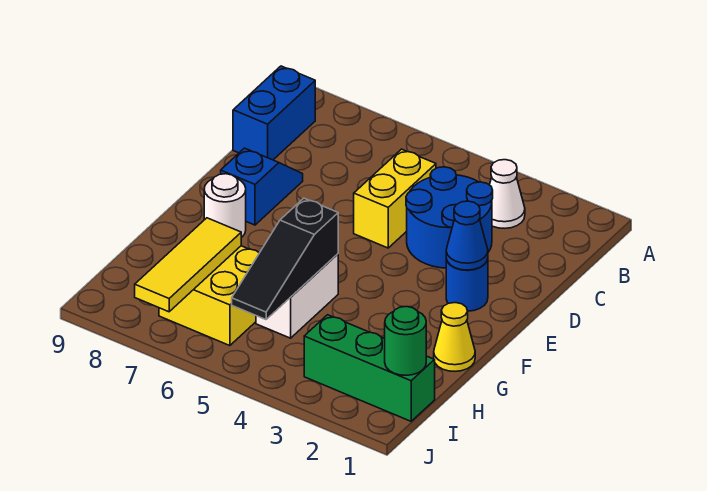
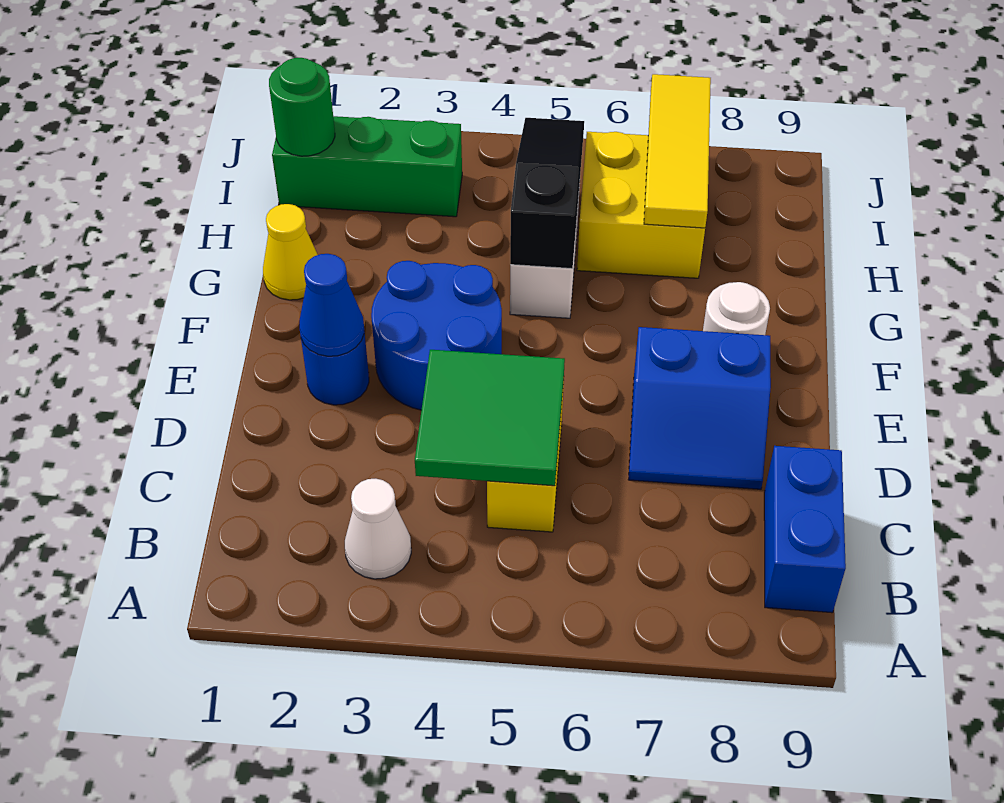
blue round brick C3:D4 level 1 -> blue round brick E3:F4 level 1
none -> green tile C4:D5 level 2
blue slope D8:E8 level 1 top E -> blue slope D7:E8 level 1 top E

